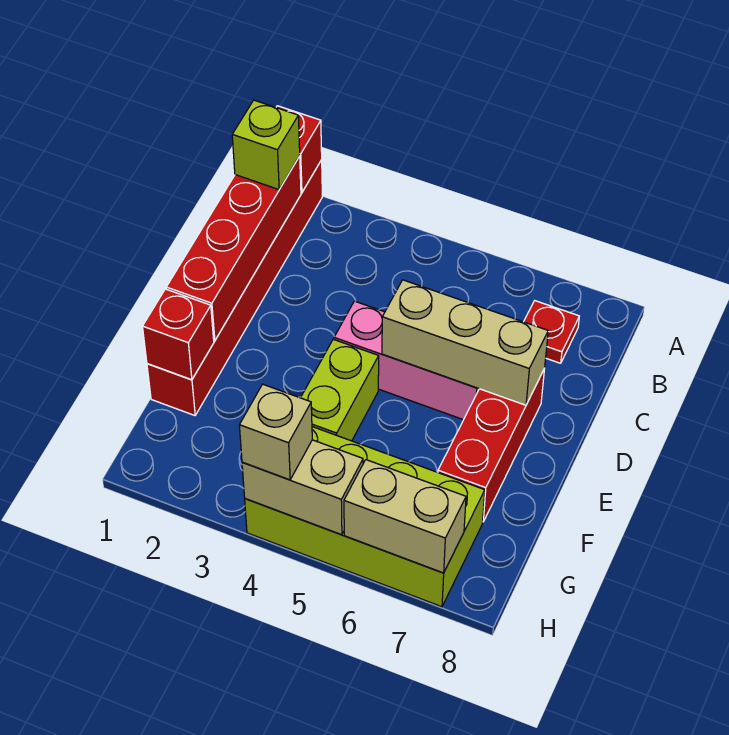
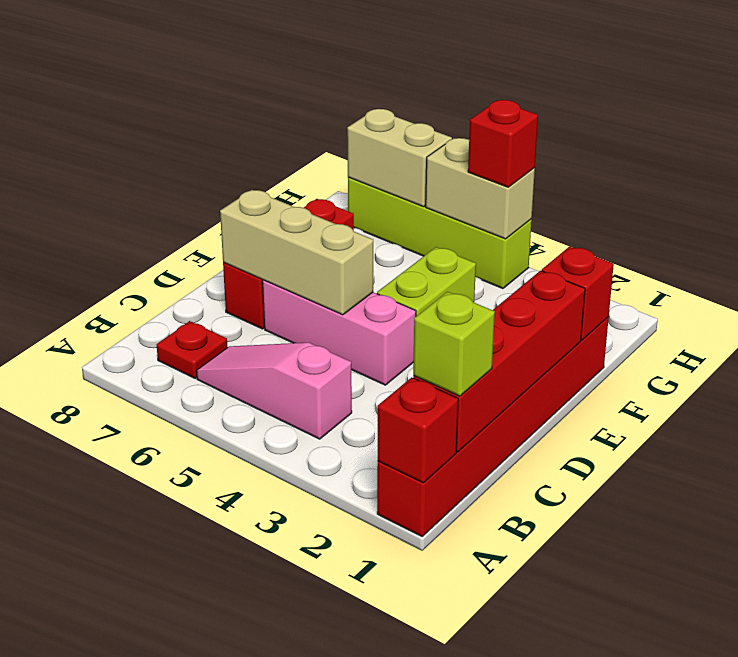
none -> pink slope B4:B6 level 1 top 4
lime brick G4:H7 level 1 -> lime brick H4:H7 level 1
tan brick H4 level 3 -> red brick H4 level 3

